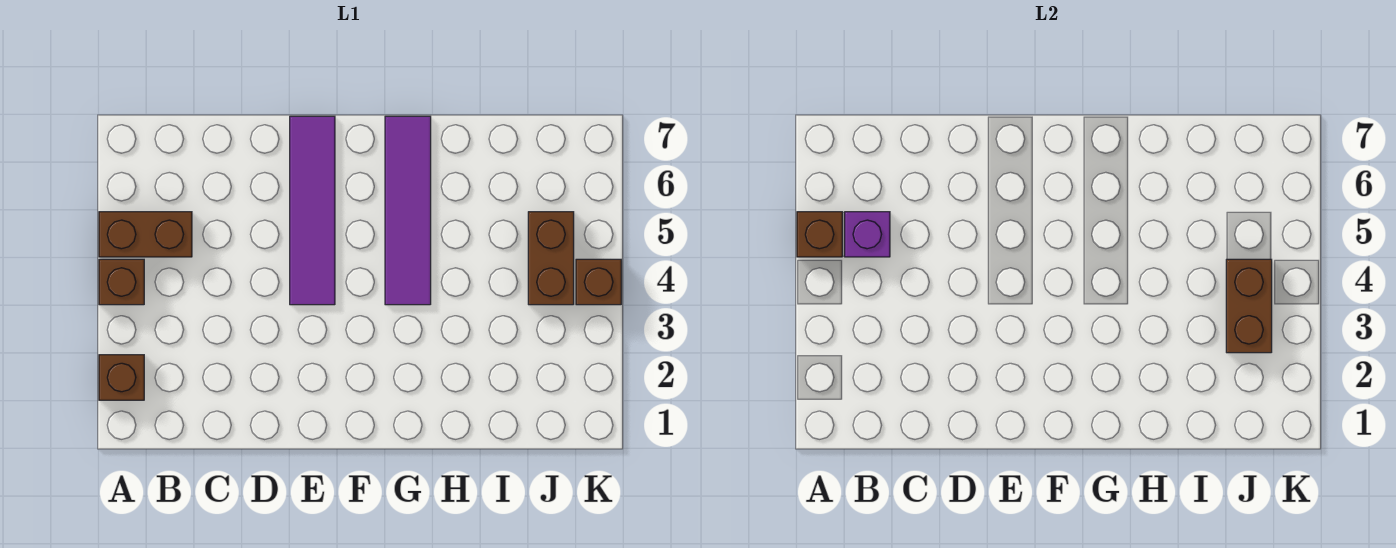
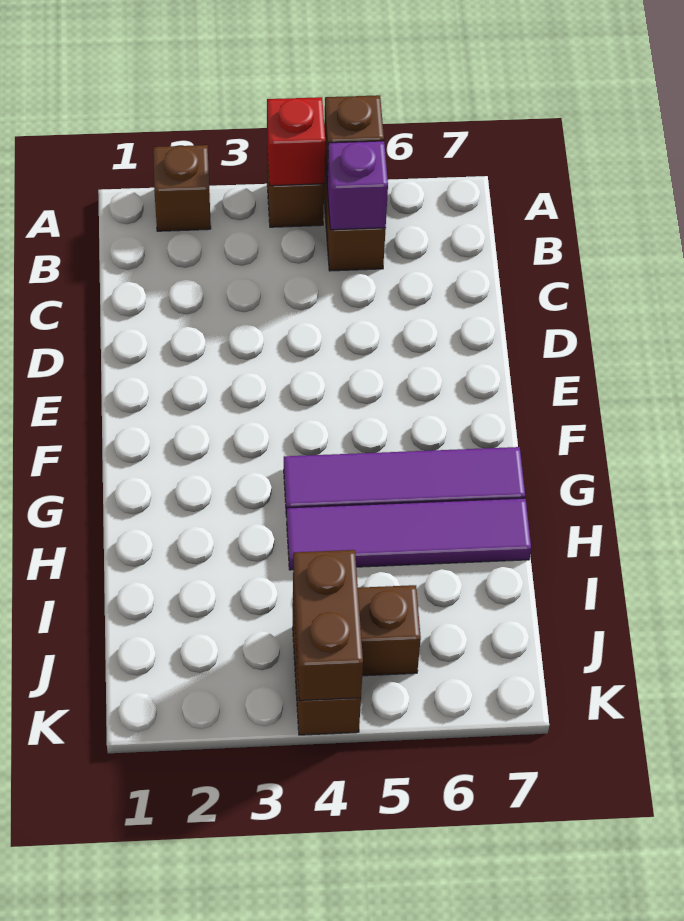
none -> red brick A4 level 2
purple tile E4:E7 level 1 -> purple tile H4:H7 level 1
brown brick J3:J4 level 2 -> brown brick J4:K4 level 2

